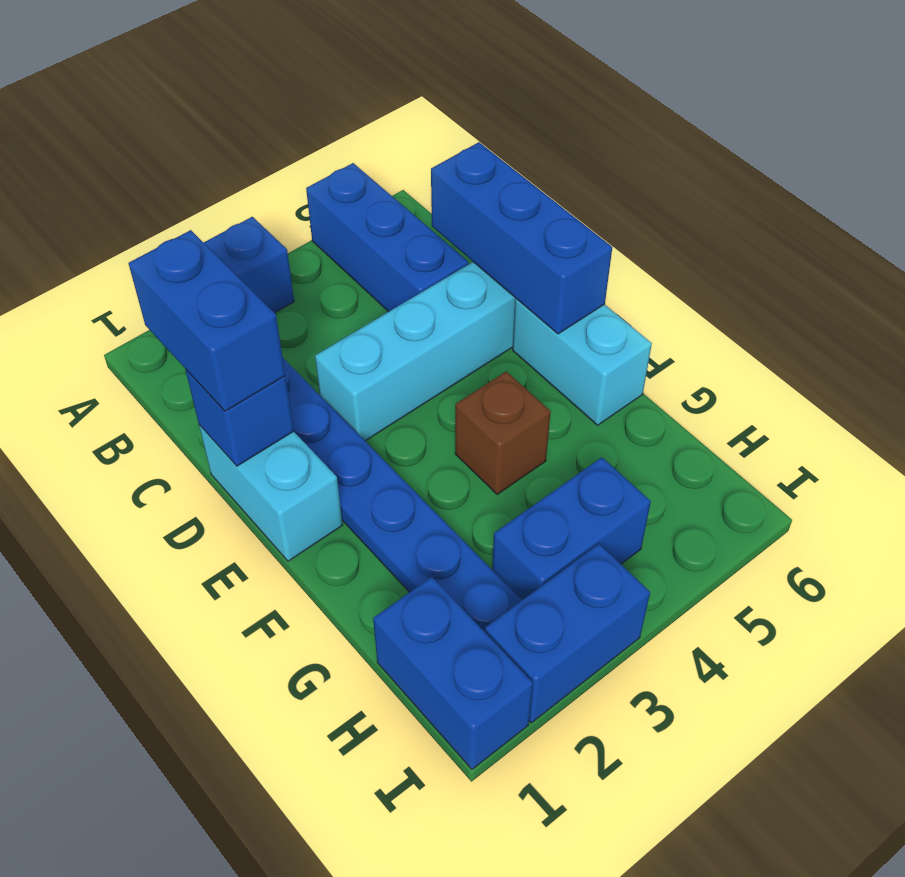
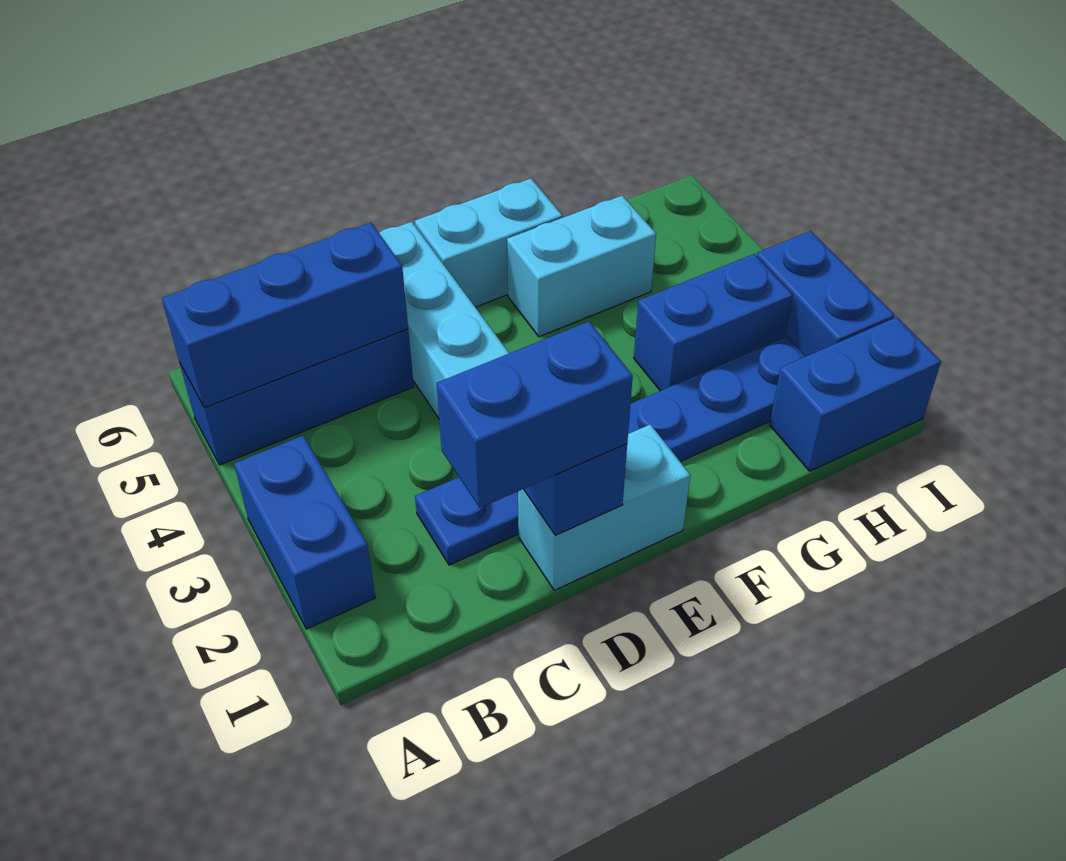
blue brick C6:E6 level 2 -> blue brick A5:C5 level 2
brown brick F4 level 1 -> none
none -> cyan brick F5:G5 level 1
blue brick H3:H4 level 1 -> blue brick G3:H3 level 1

